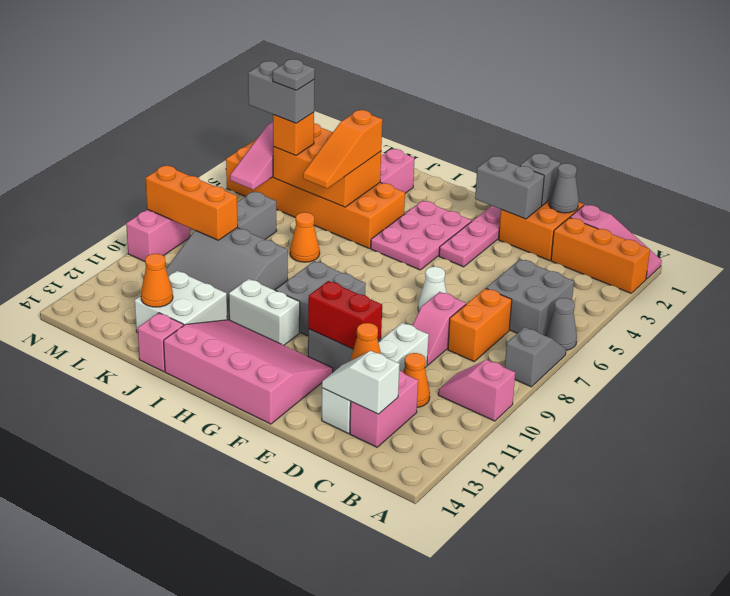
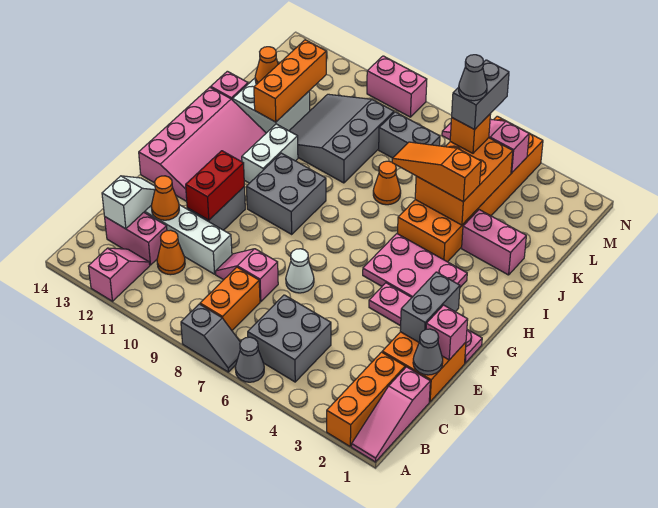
pink slope A10:B10 level 1 top A -> pink slope A12:B12 level 1 top A
orange brick C7:C8 level 1 -> orange brick B8:C8 level 1
grey brick E1 level 2 -> pink brick E1 level 2
grey plate L5 level 5 -> grey cone L5 level 5
orange brick L9:N9 level 2 -> orange brick J12:L12 level 2

